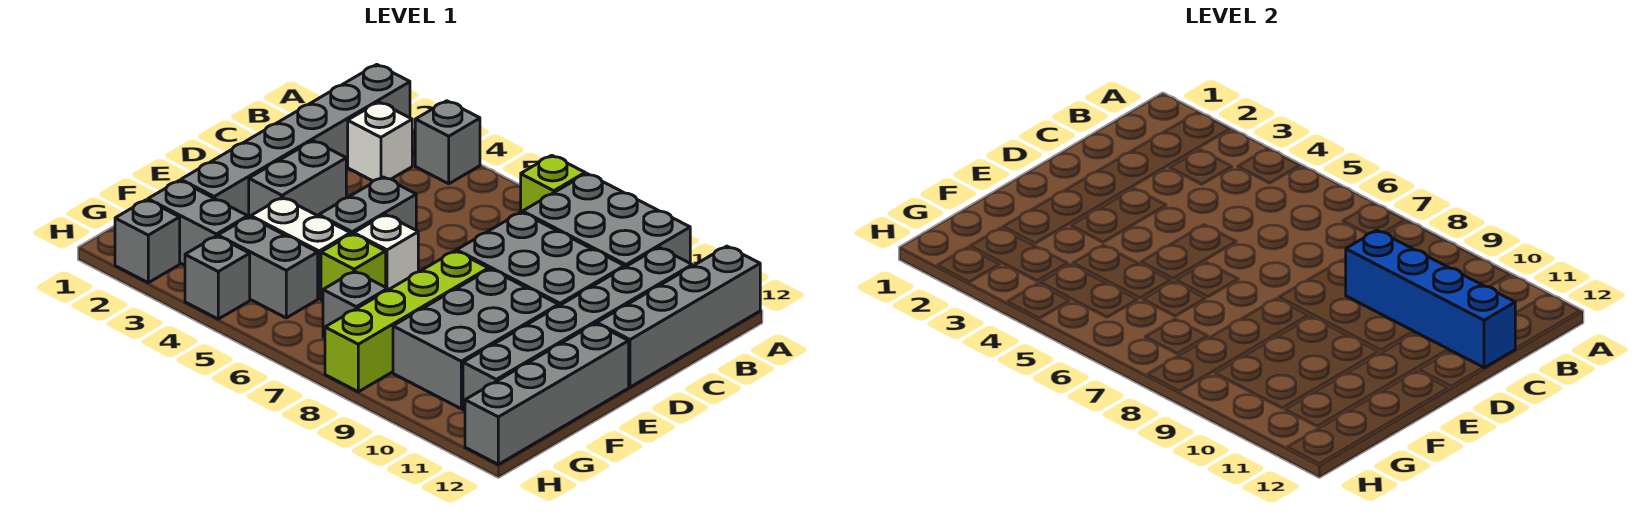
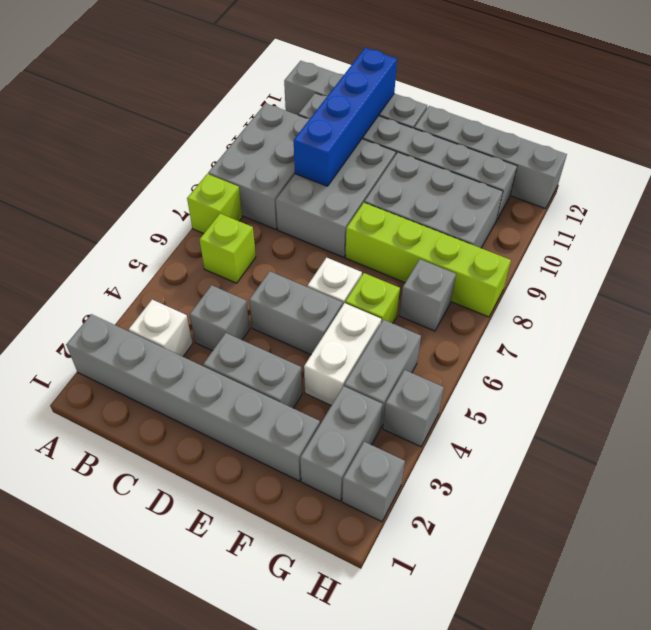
grey brick A4 level 1 -> grey brick C4 level 1
none -> lime brick B6 level 1

